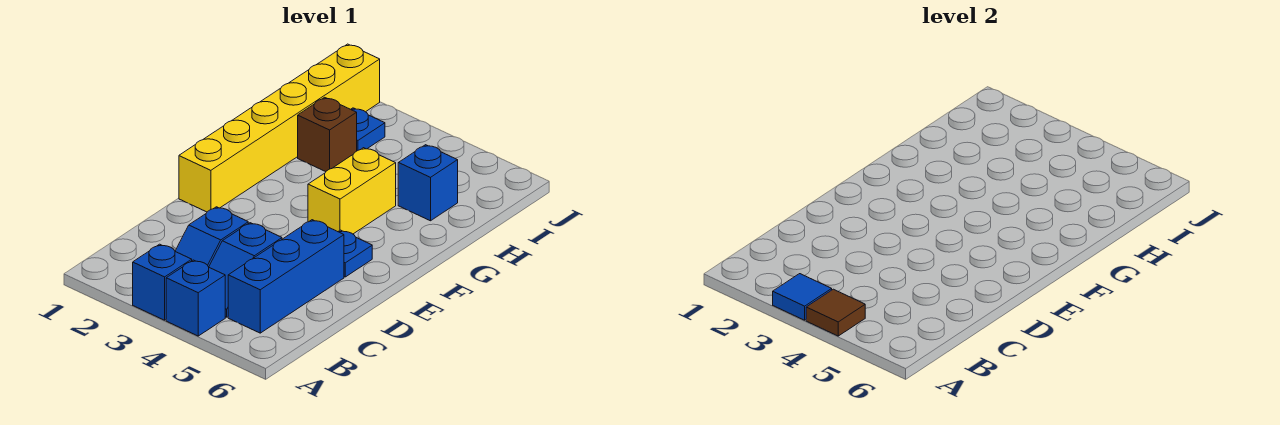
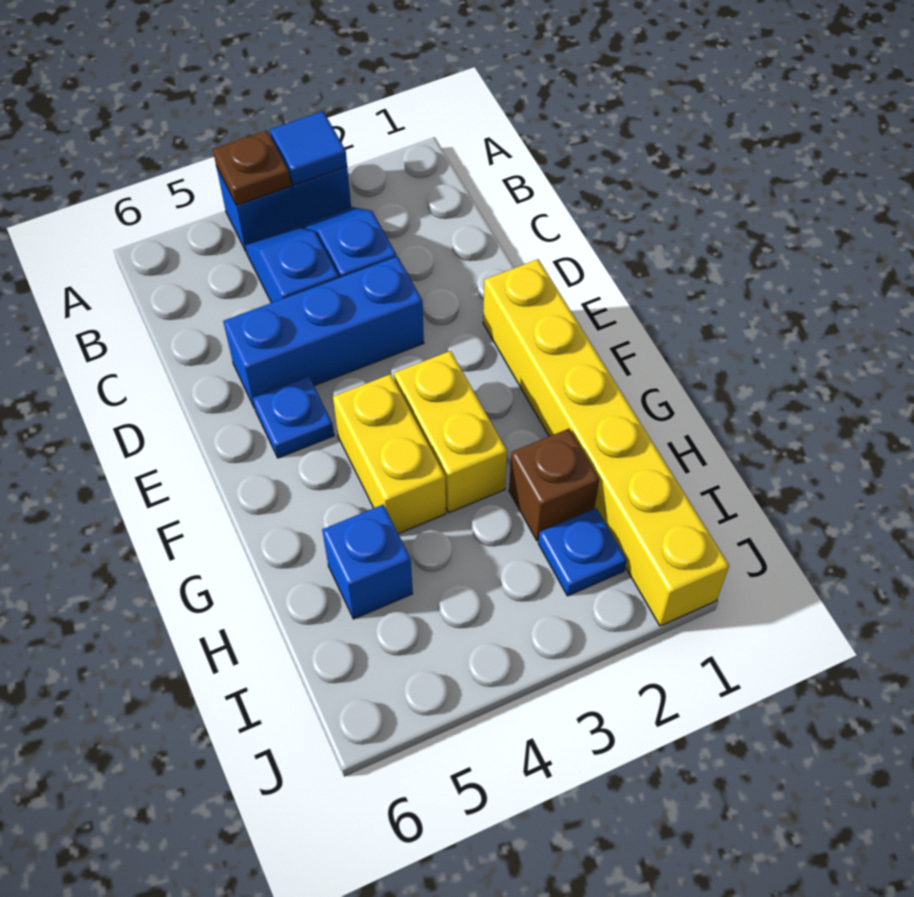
brown tile A4 level 2 -> brown plate A4 level 2
blue brick B5:D5 level 1 -> blue brick D3:D5 level 1
none -> yellow brick F3:G3 level 1

